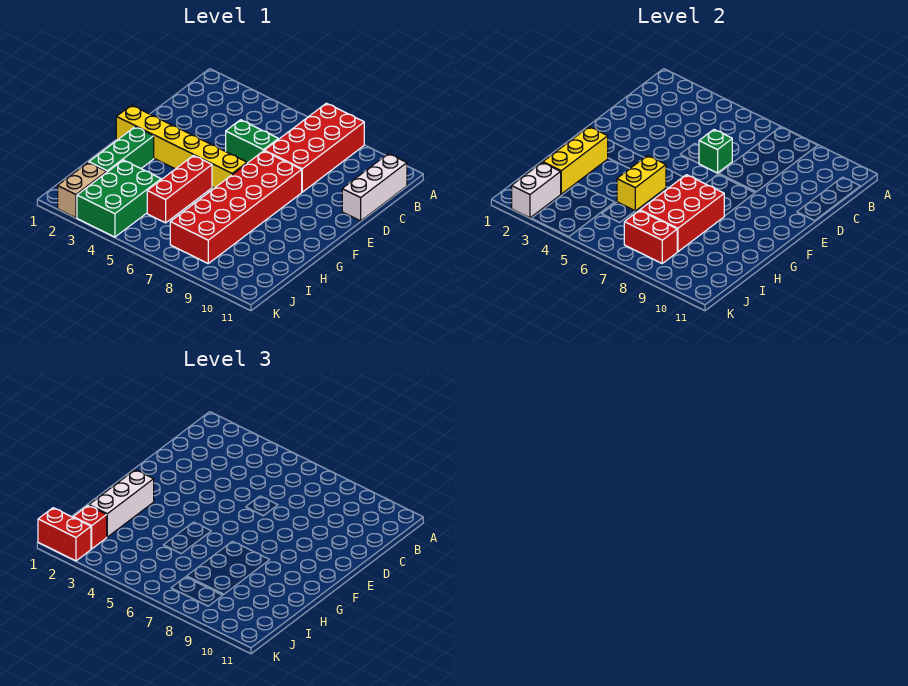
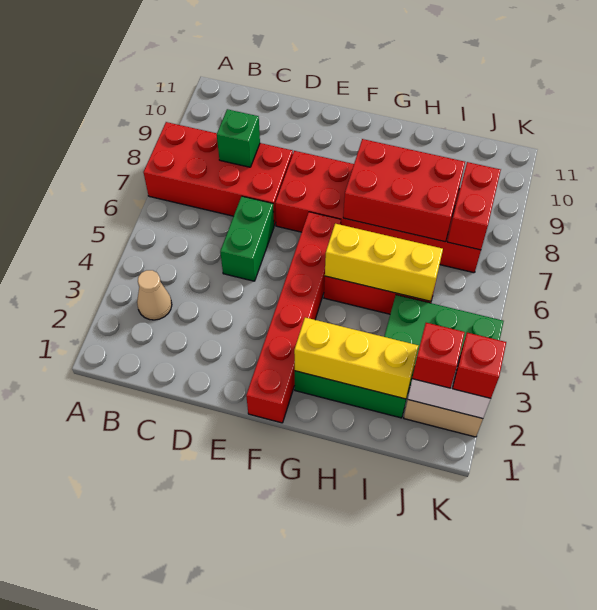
none -> tan cone B3 level 1
white brick B11:D11 level 1 -> none
green brick D6 level 2 -> green brick C8 level 2
yellow brick F1:F6 level 1 -> red brick F1:F6 level 1
white brick G2:I2 level 3 -> none
yellow brick G5:H5 level 2 -> yellow brick G5:I5 level 2
red brick K1:K2 level 3 -> red brick K2 level 3

